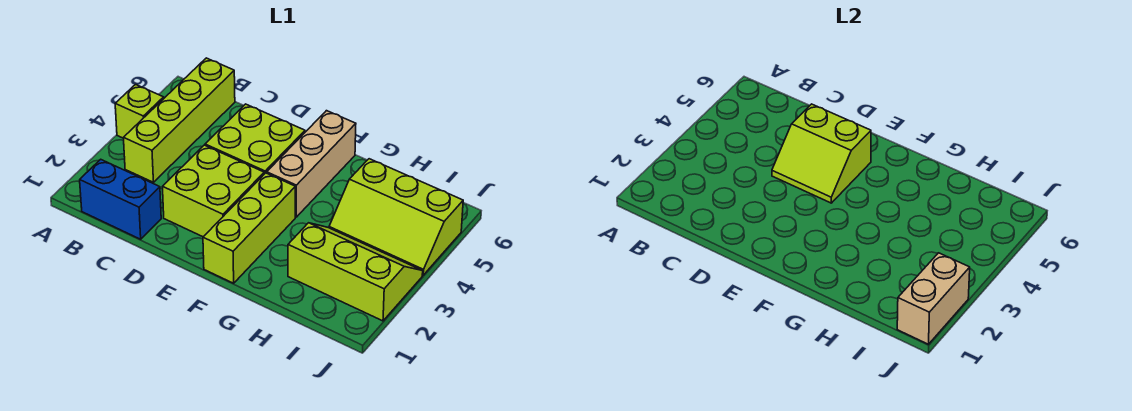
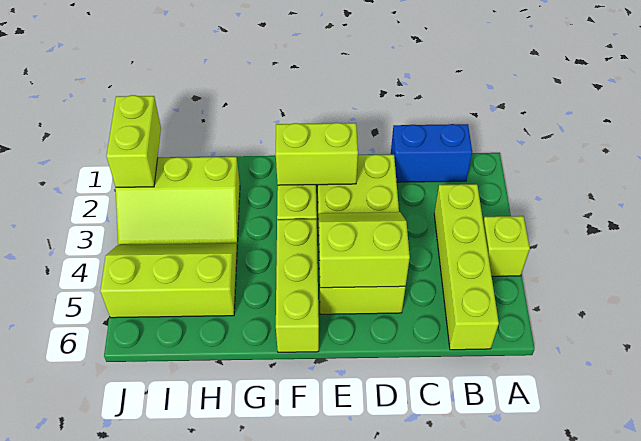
none -> lime brick E2:F2 level 2
tan brick F4:F6 level 1 -> lime brick F4:F6 level 1
tan brick J1:J2 level 2 -> lime brick J1:J2 level 2

